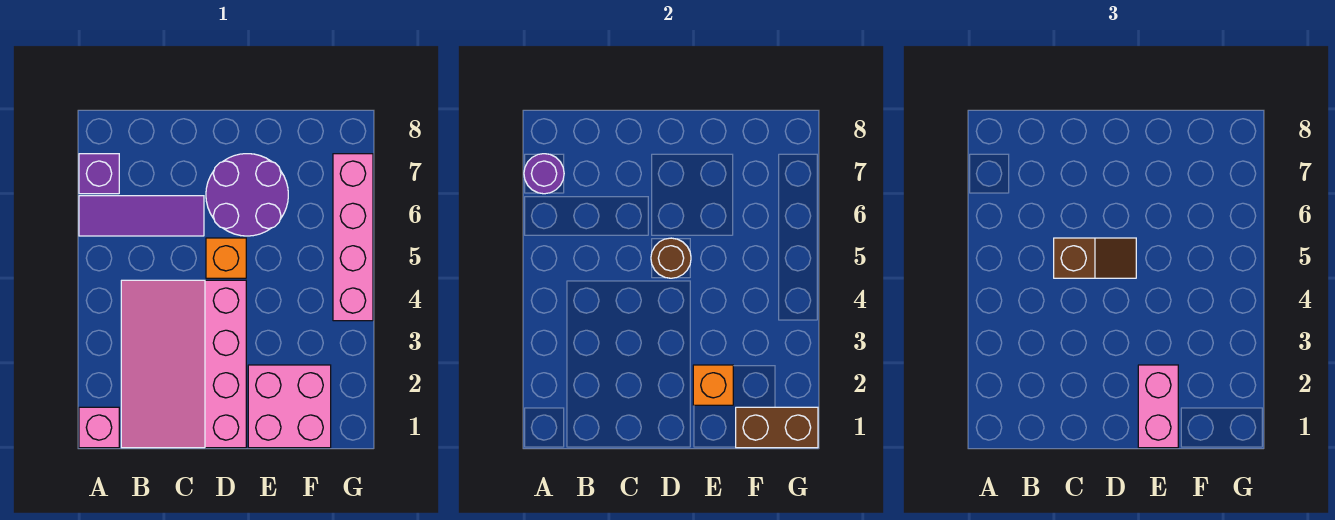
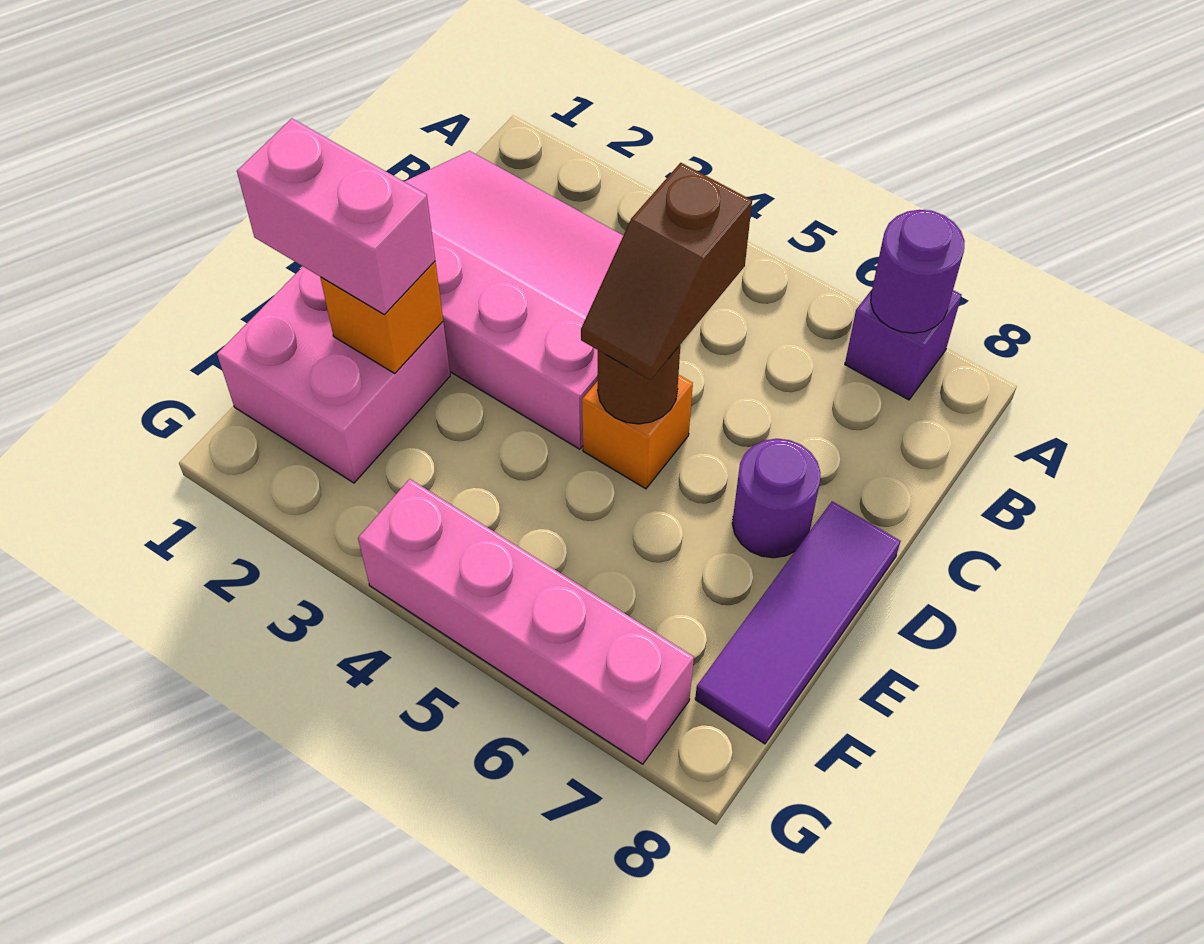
pink brick A1 level 1 -> none
purple tile A6:C6 level 1 -> purple tile D8:F8 level 1
purple round brick D6:E7 level 1 -> purple round brick D7 level 1
brown brick F1:G1 level 2 -> none

